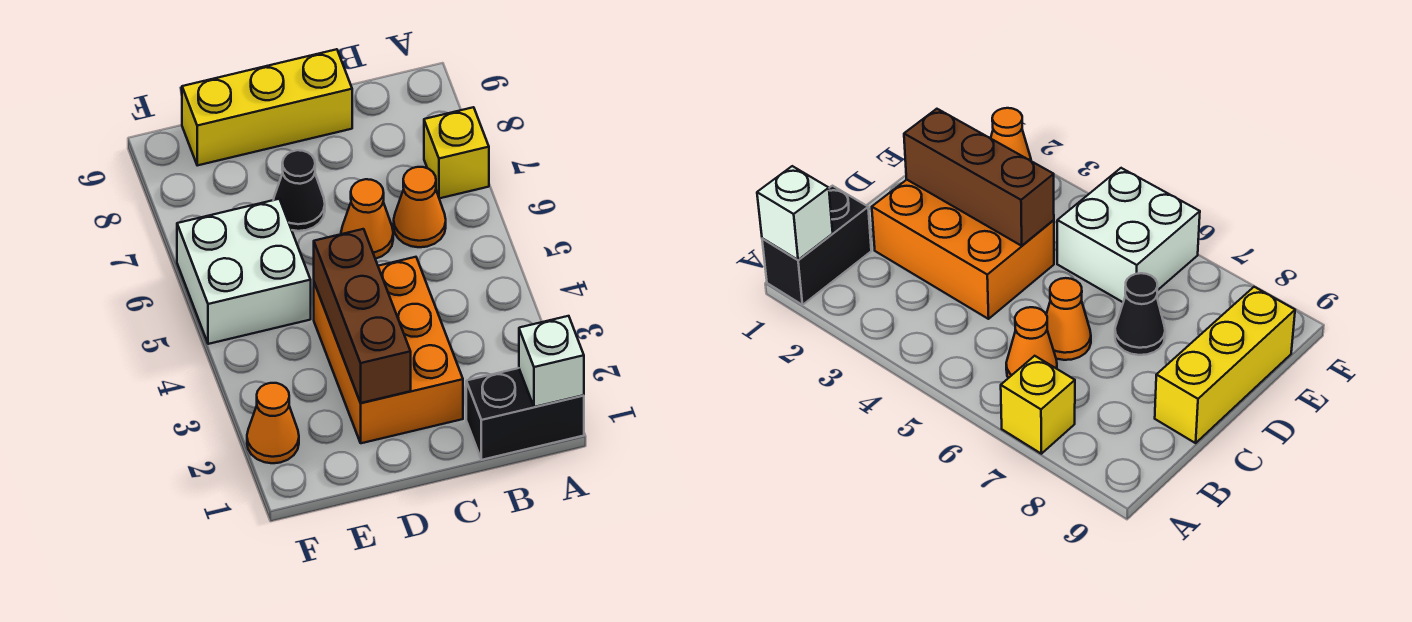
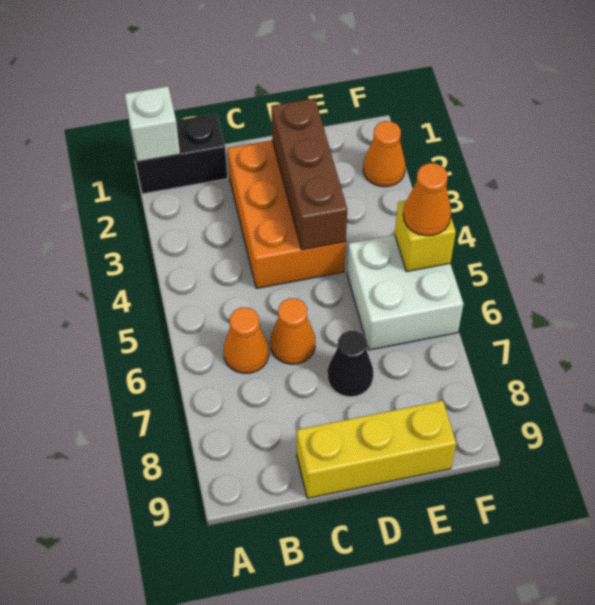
yellow brick A7 level 1 -> yellow brick F5 level 2
none -> orange cone F5 level 3

